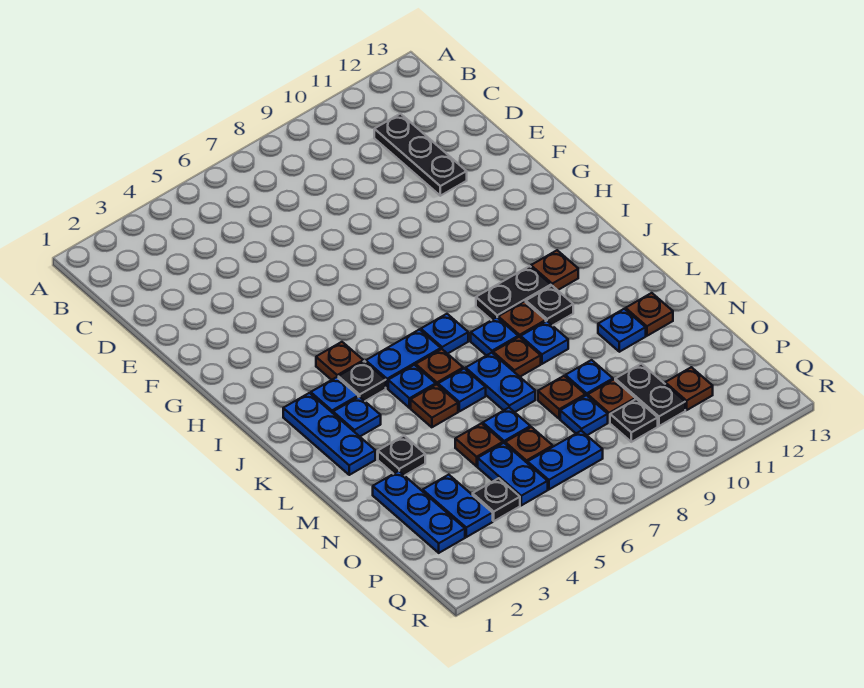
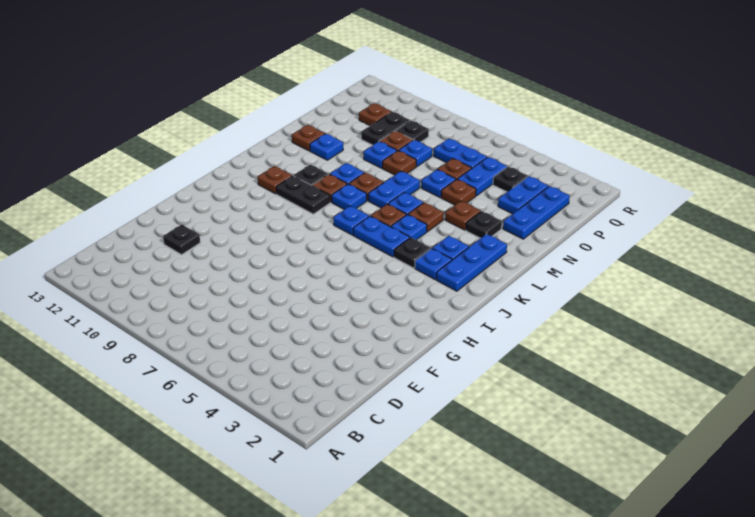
black plate C11:E11 level 1 -> black plate E11 level 1
brown plate I4 level 1 -> brown plate M4 level 1

